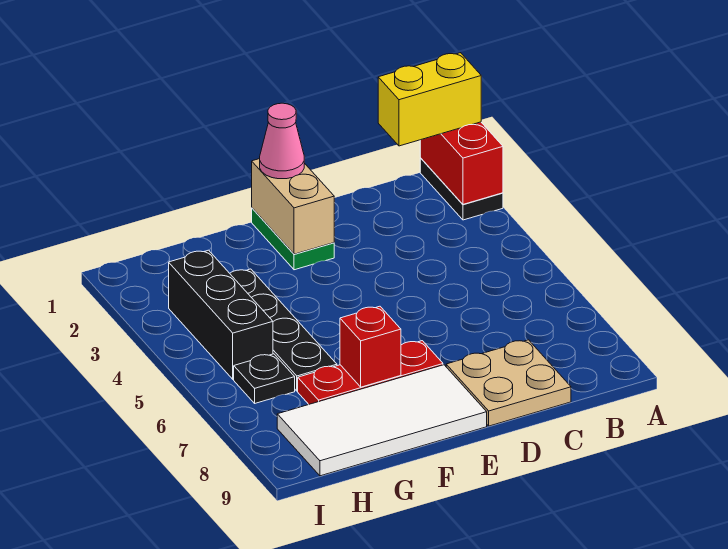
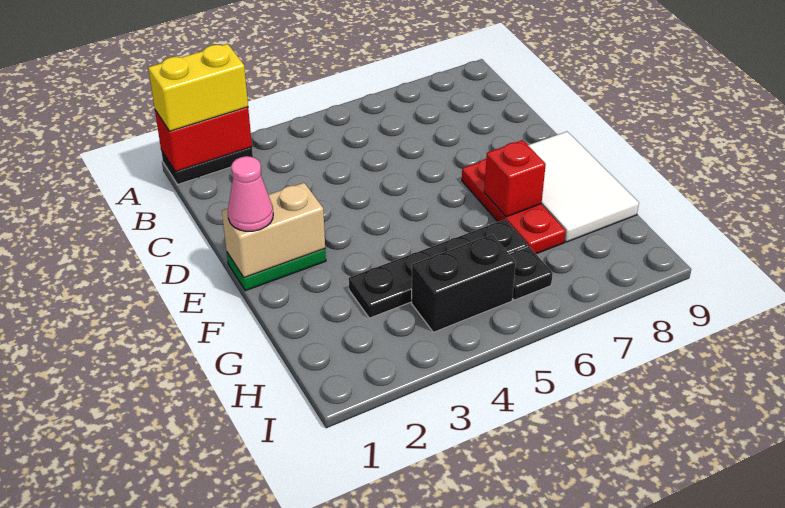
yellow brick A1:B1 level 3 -> yellow brick A1:A2 level 3
tan plate C8:D9 level 1 -> none
white tile E8:H9 level 1 -> white tile E8:G9 level 1
black brick H3:H5 level 1 -> black brick H4:H5 level 1

